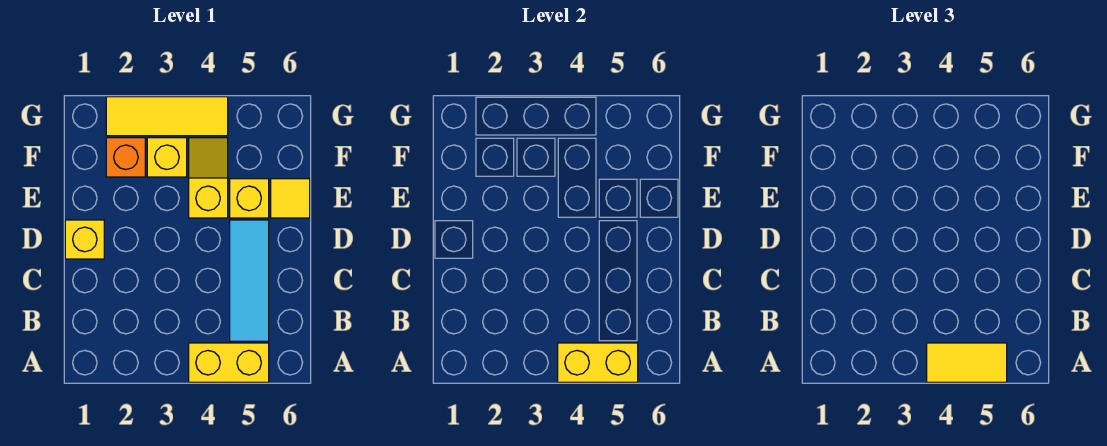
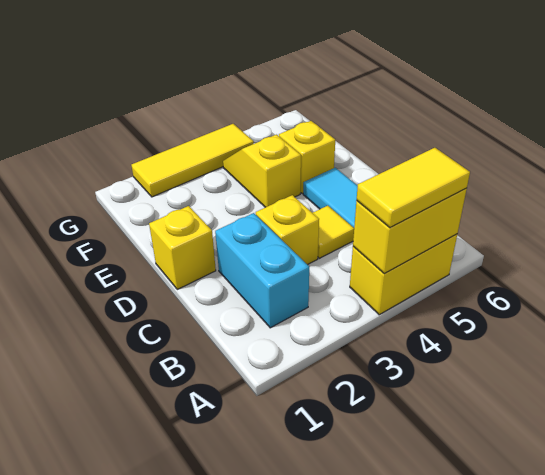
none -> cyan brick B2:C2 level 1
yellow tile E6 level 1 -> yellow tile C4 level 1
orange brick F2 level 1 -> none
yellow brick F3 level 1 -> yellow brick C3 level 1

